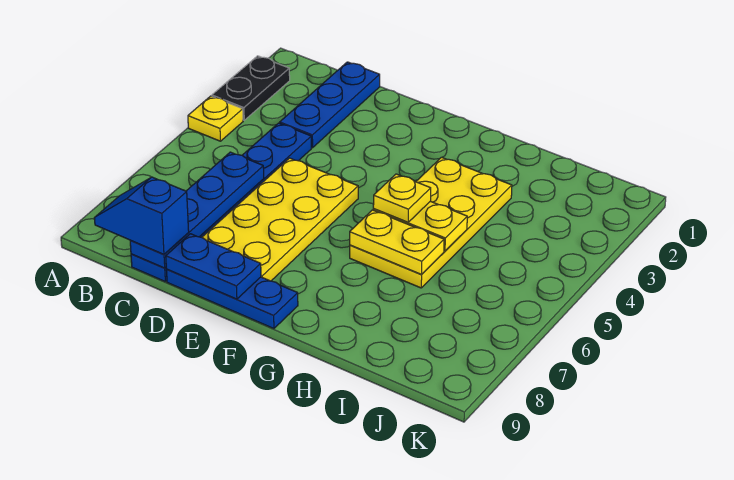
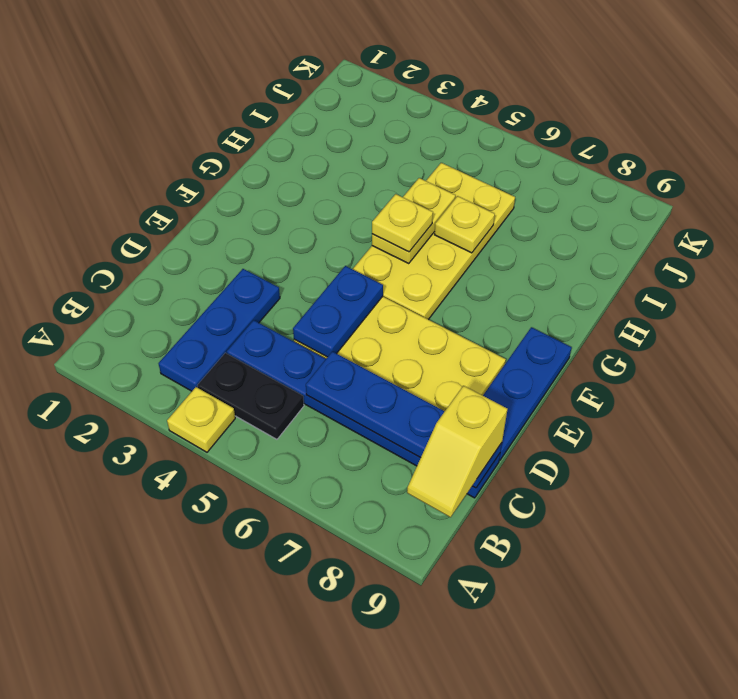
black plate A2:A3 level 1 -> black plate B4:B5 level 1
blue slope B9:C9 level 3 top C -> yellow slope B9:C9 level 3 top C
blue plate C1:C3 level 1 -> blue plate B3:D3 level 1
blue plate D9:E9 level 2 -> blue plate D5:E5 level 2
yellow plate G3:H6 level 1 -> yellow plate F5:I6 level 1
yellow plate G6:H6 level 2 -> yellow plate H6 level 2

